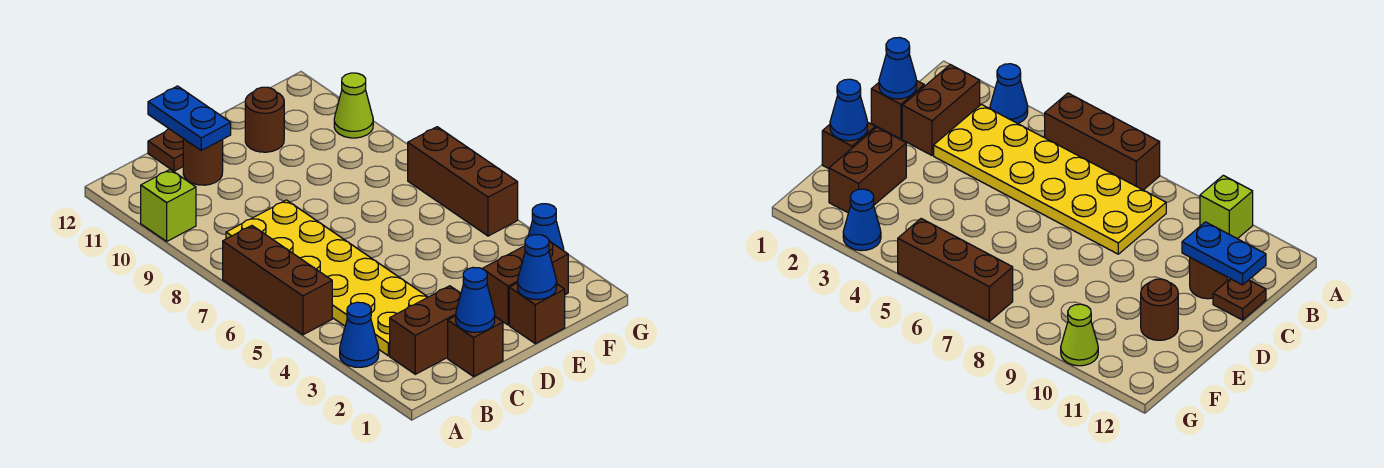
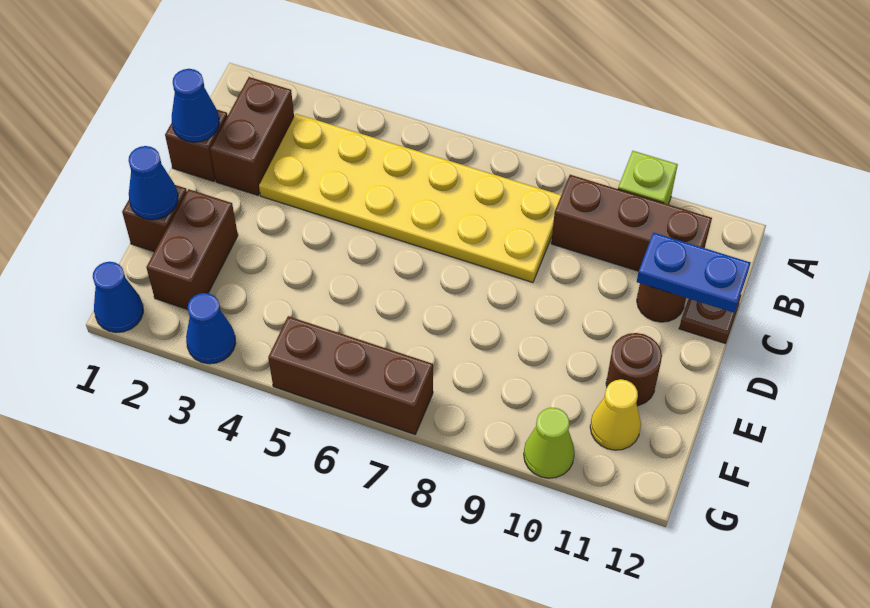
blue cone A3 level 1 -> blue cone G1 level 1
brown brick A5:A7 level 1 -> brown brick B9:B11 level 1
none -> yellow cone F11 level 1

